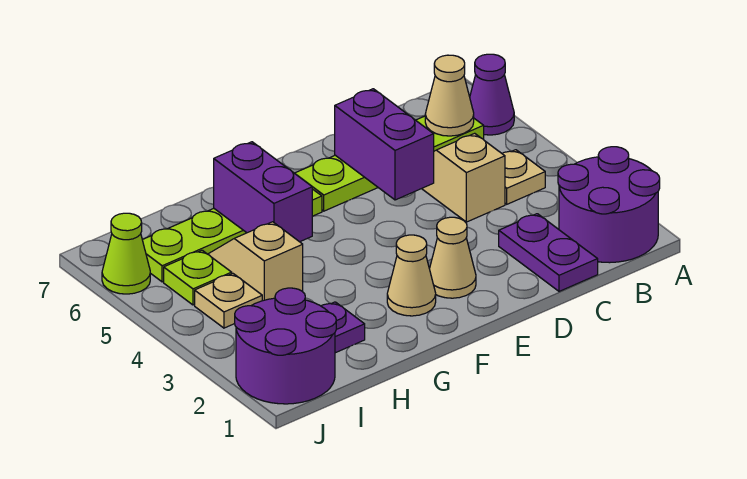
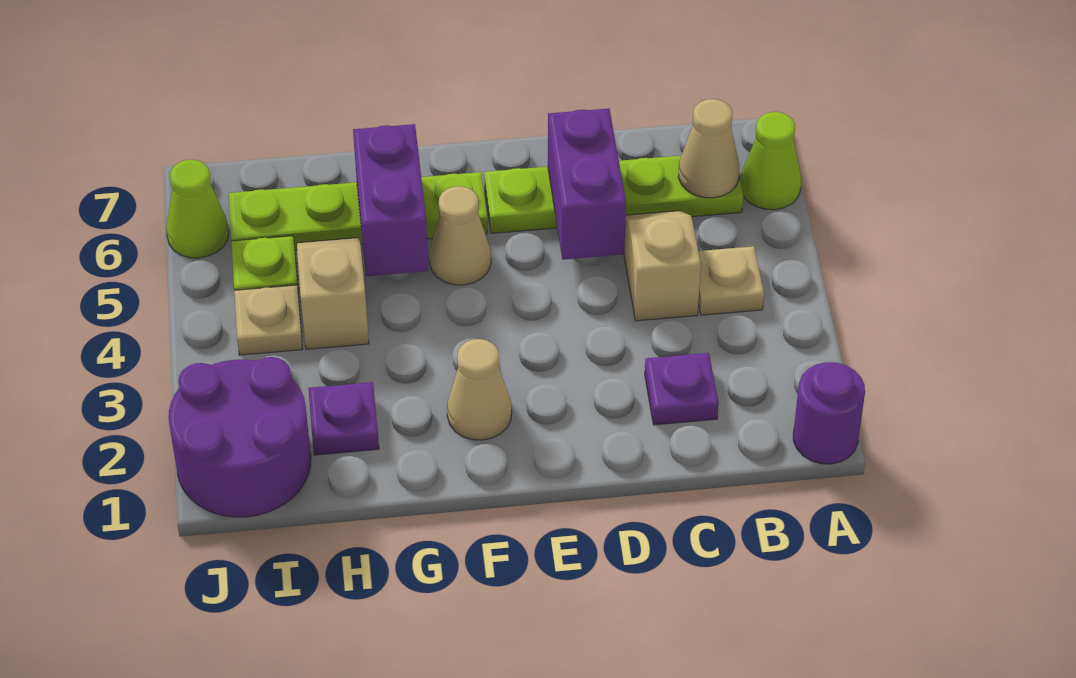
purple round brick A1:B2 level 1 -> purple round brick A1 level 1
purple cone A6 level 1 -> lime cone A6 level 1
purple plate C1:C2 level 1 -> purple plate C2 level 1
tan cone E2 level 1 -> tan cone F5 level 1

